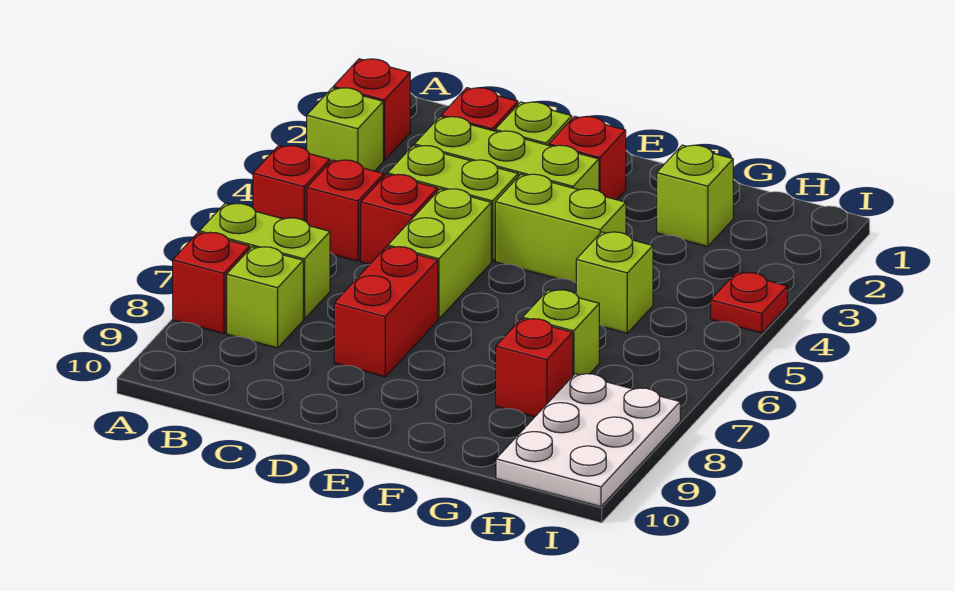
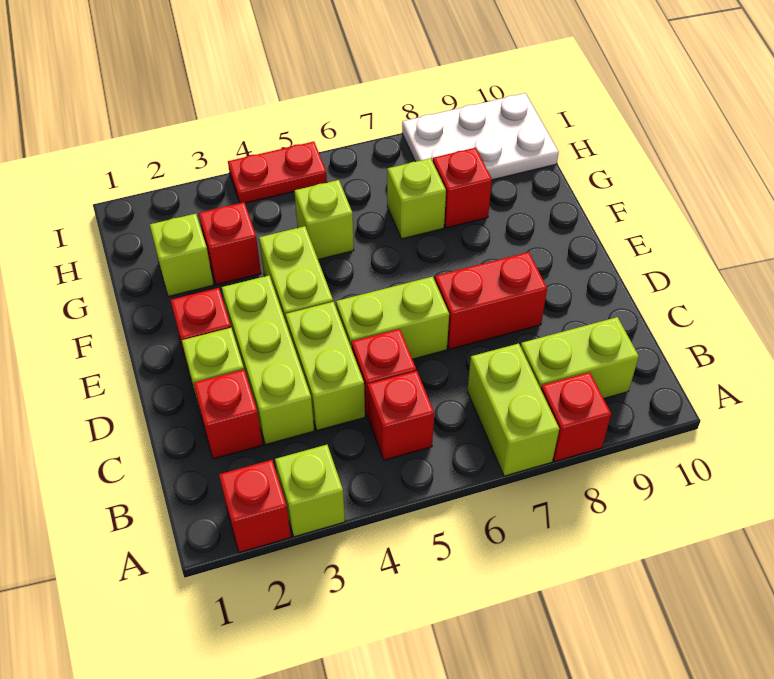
red brick A5 level 1 -> red brick G3 level 1
lime brick B8 level 1 -> lime brick B8:B9 level 1
red plate I4 level 1 -> red plate I4:I5 level 1

